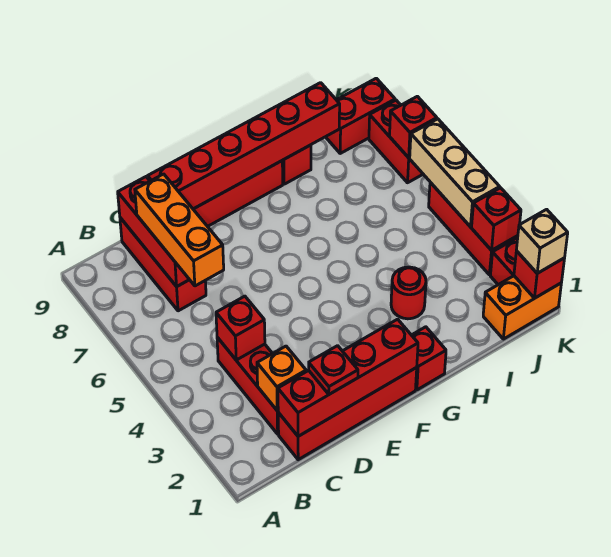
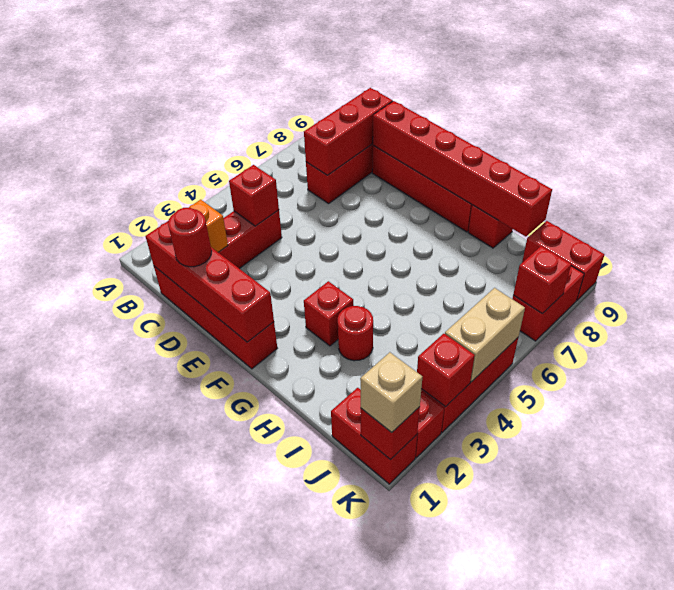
orange brick C6:C8 level 3 -> none
red plate D1 level 3 -> red round brick D1 level 3
red brick G1 level 1 -> red brick G3 level 1
orange brick J1:K1 level 1 -> red brick J1:K1 level 1
tan brick K4:K6 level 2 -> tan brick K4:K5 level 2

